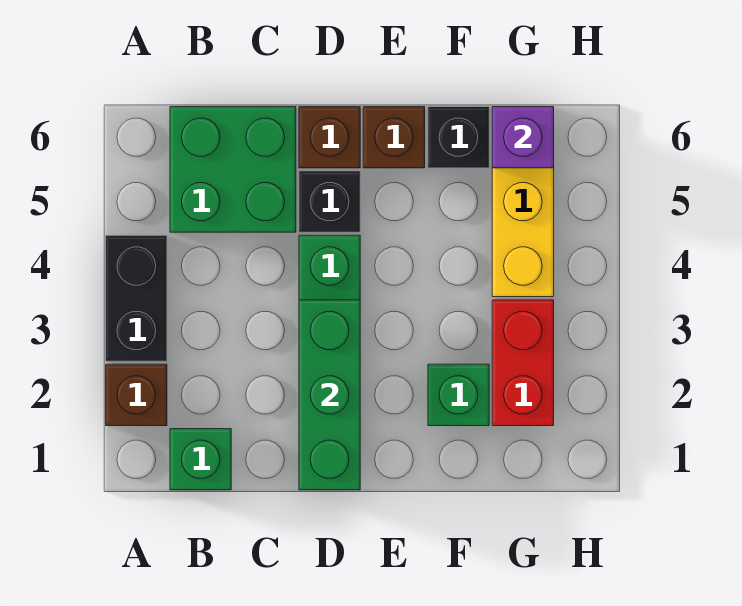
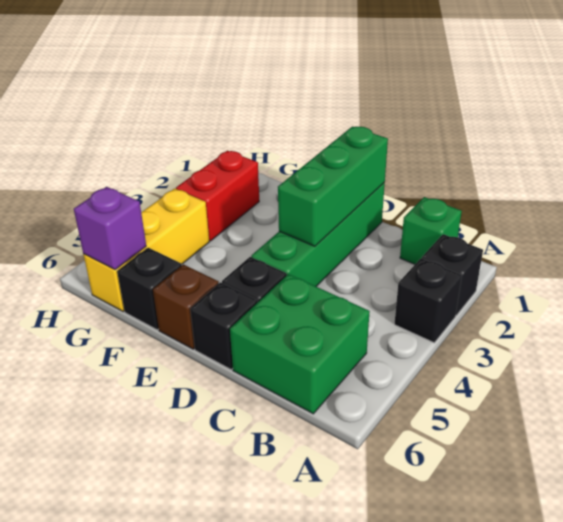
brown brick A2 level 1 -> black brick A2 level 1
black brick A3:A4 level 1 -> black brick A3 level 1
brown brick D6 level 1 -> black brick D6 level 1
green brick F2 level 1 -> none

